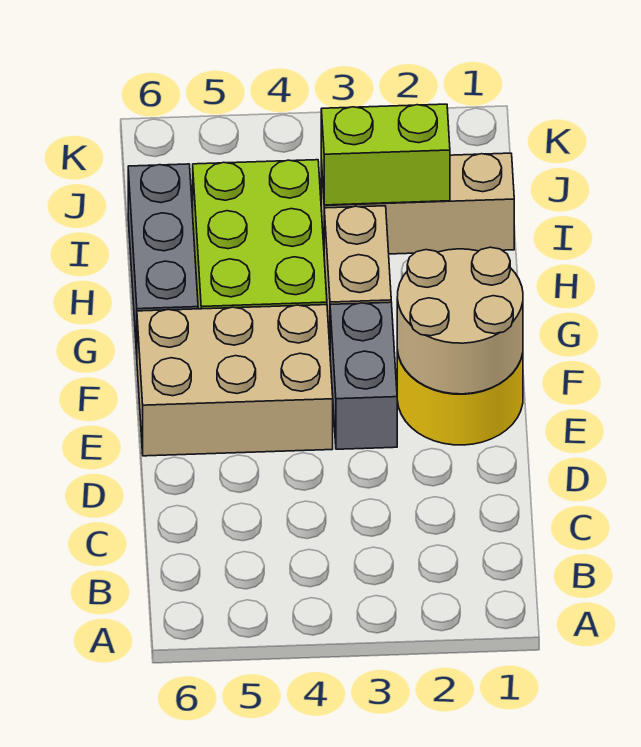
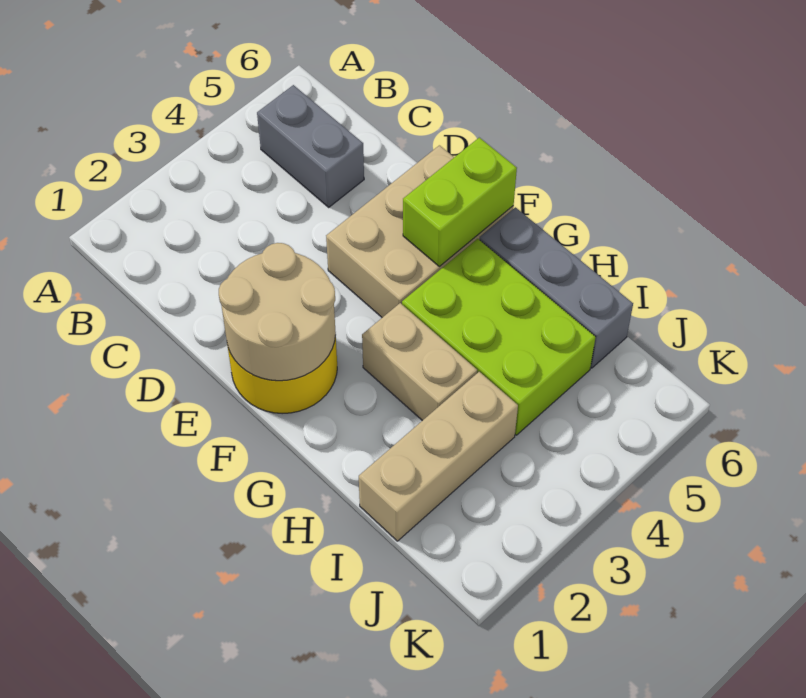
grey brick E3:F3 level 1 -> grey brick B5:C5 level 1
lime brick I2:I3 level 2 -> lime brick F5:F6 level 2

